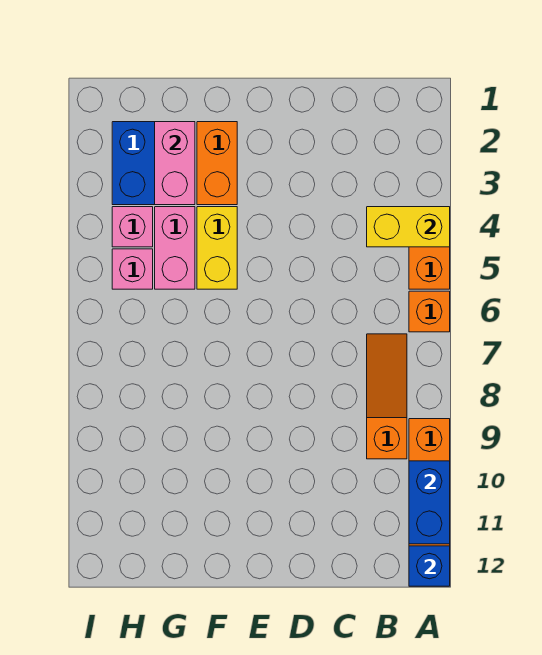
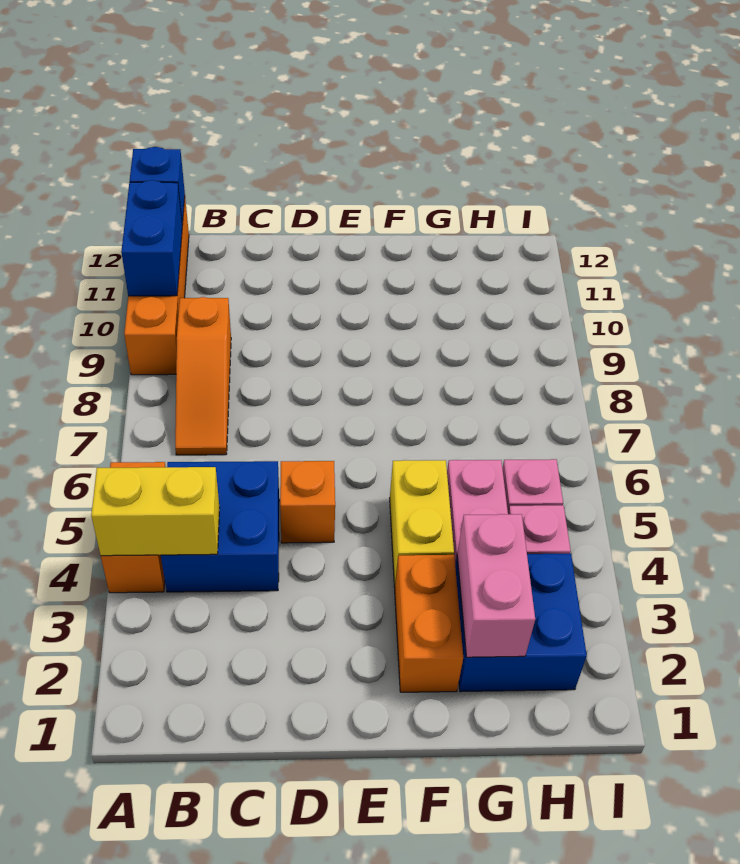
orange brick A6 level 1 -> orange brick D5 level 1
none -> blue brick B4:C5 level 1

